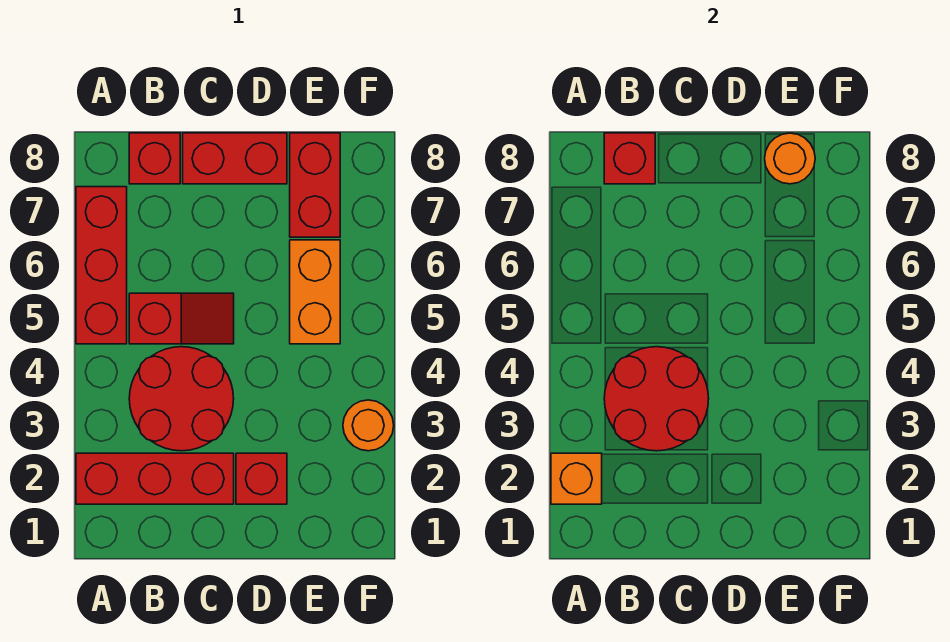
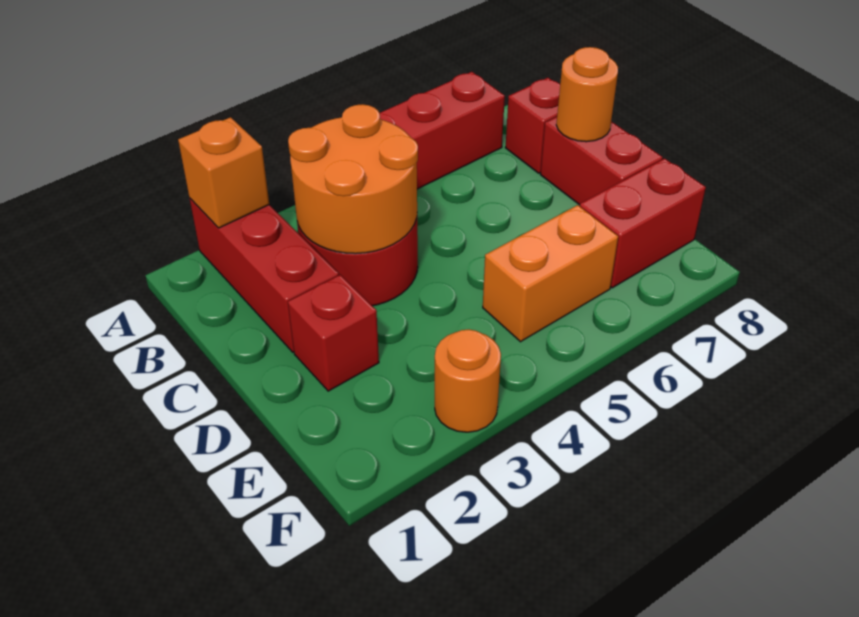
red round brick B3:C4 level 2 -> orange round brick B3:C4 level 2
red slope B5:C5 level 1 top B -> none
red brick B8 level 2 -> none
orange round brick E8 level 2 -> orange round brick C8 level 2

